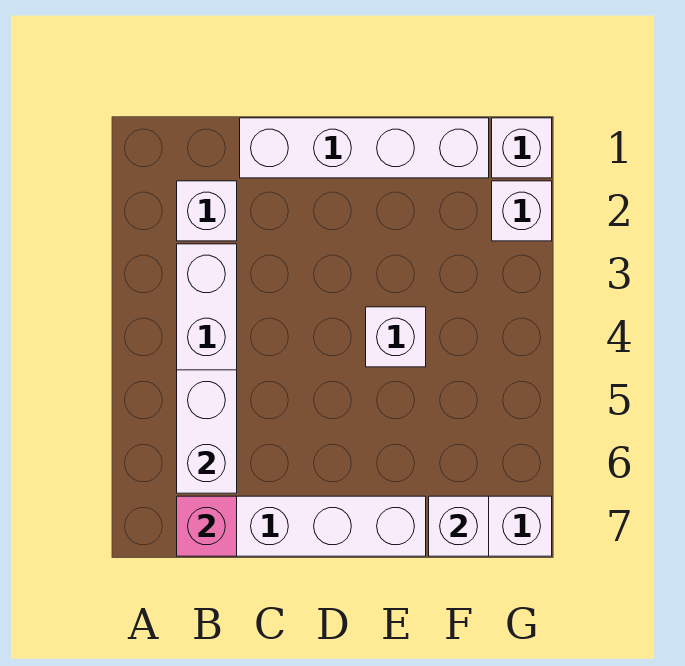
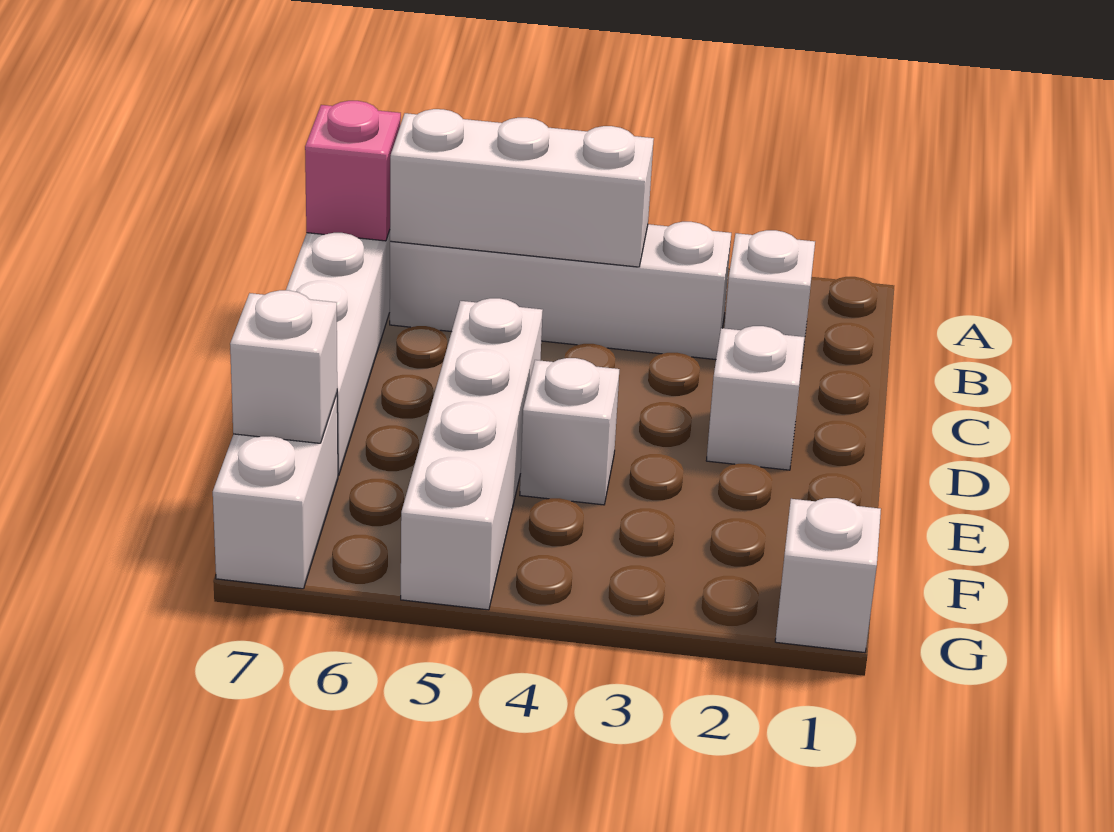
white brick B5:B6 level 2 -> white brick B4:B6 level 2
white brick C1:F1 level 1 -> white brick D5:G5 level 1
white brick G2 level 1 -> white brick D2 level 1

